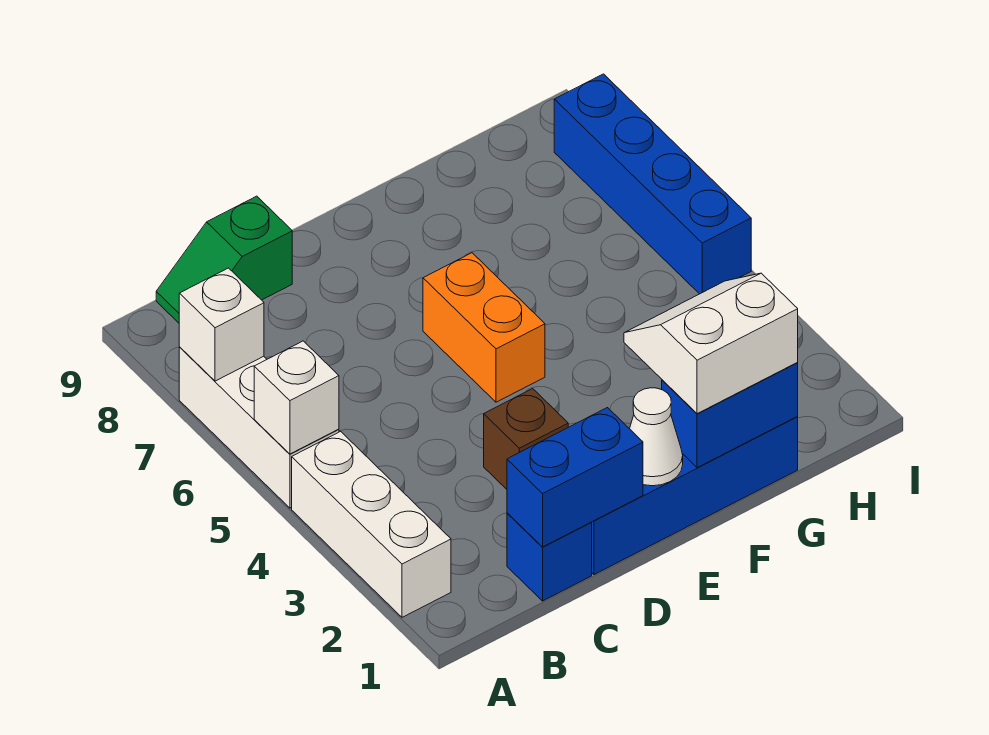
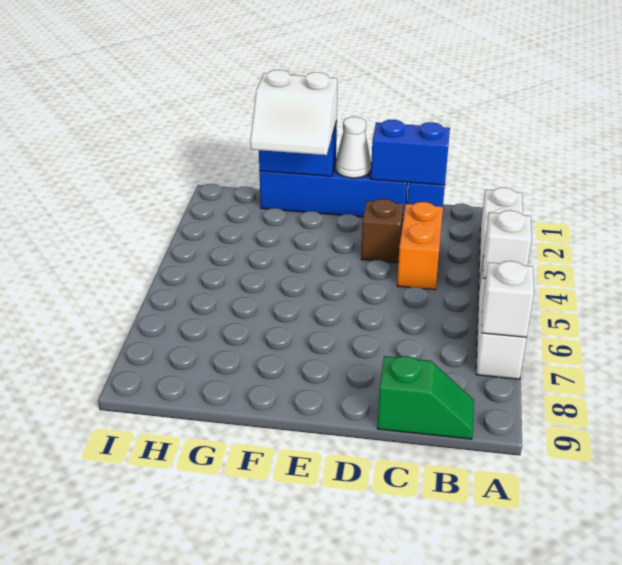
orange brick E5:E6 level 1 -> orange brick C3:C4 level 1
blue brick I5:I8 level 1 -> none

